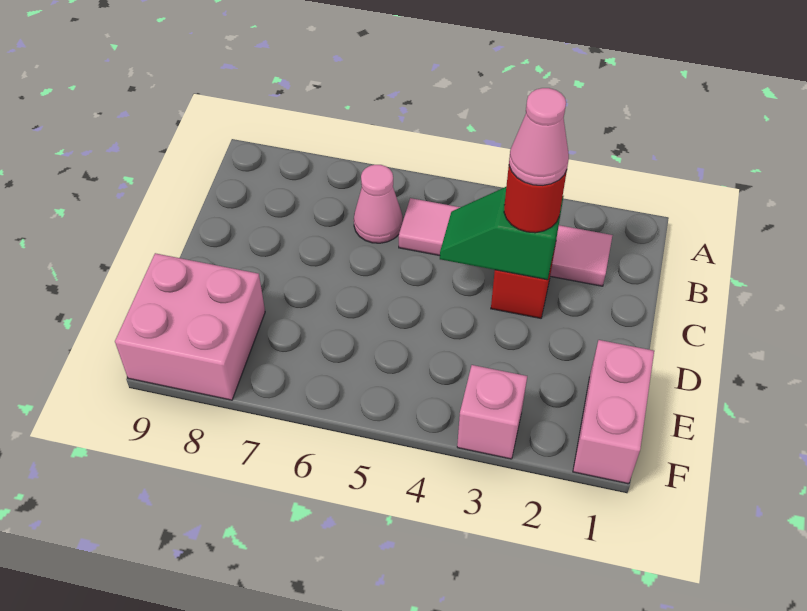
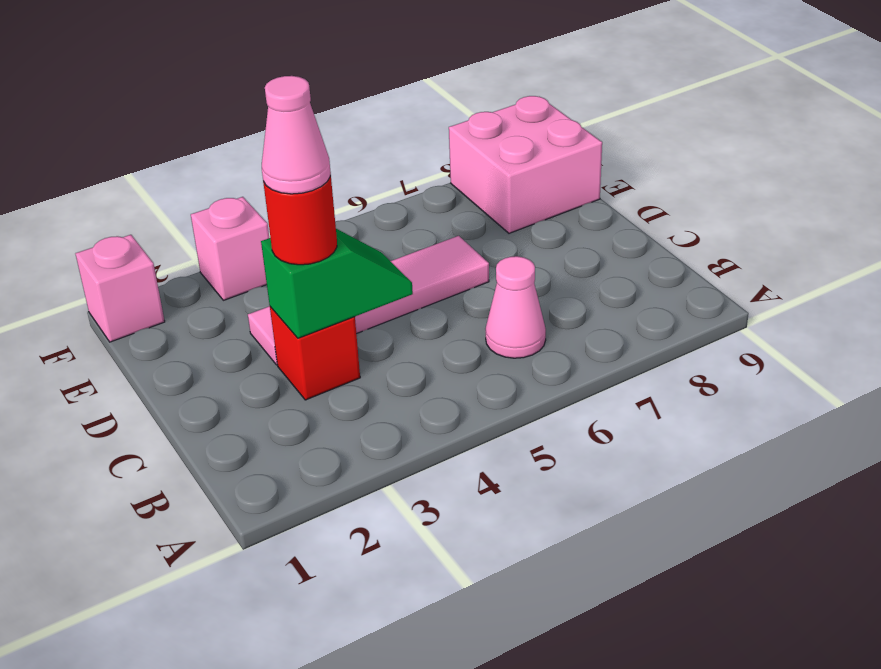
pink tile B2:B5 level 1 -> pink tile D3:D6 level 1
pink brick E1:F1 level 1 -> pink brick F1 level 1

